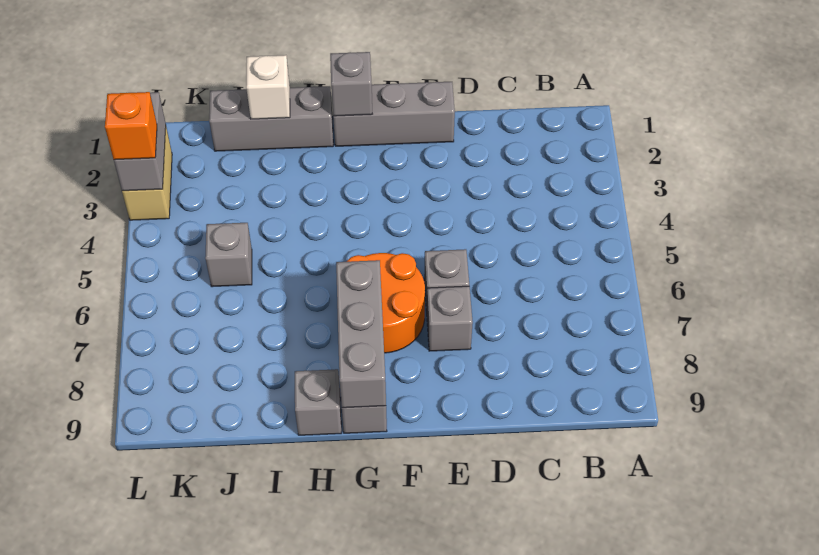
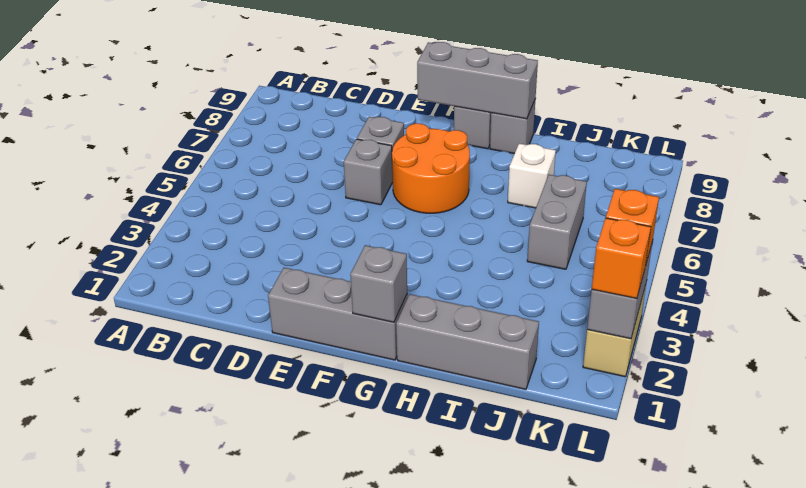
grey brick G7:G9 level 2 -> grey brick F9:H9 level 2
white brick I1 level 2 -> white brick I7 level 1
grey brick J5 level 1 -> grey brick J5:J6 level 1
none -> orange brick L2 level 3

